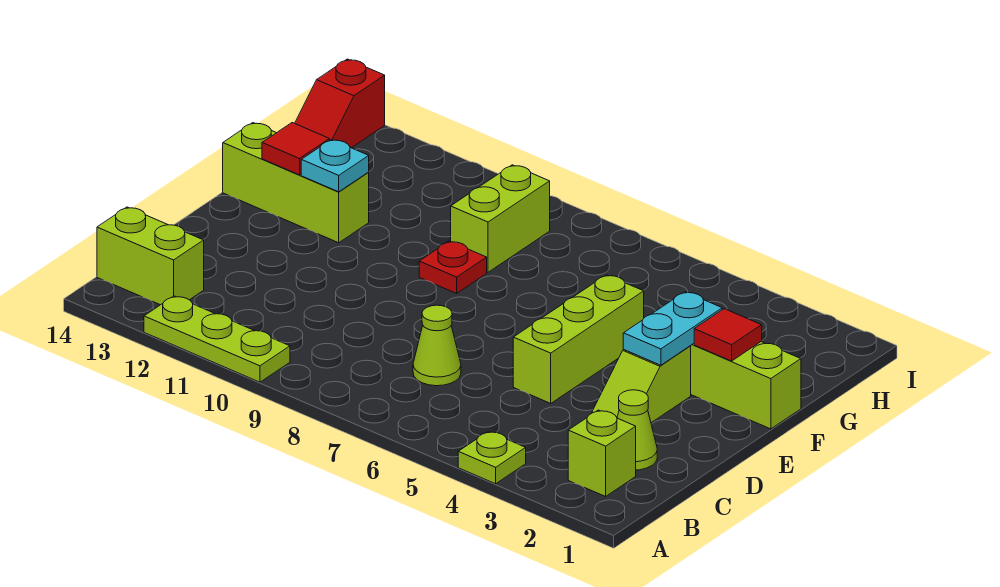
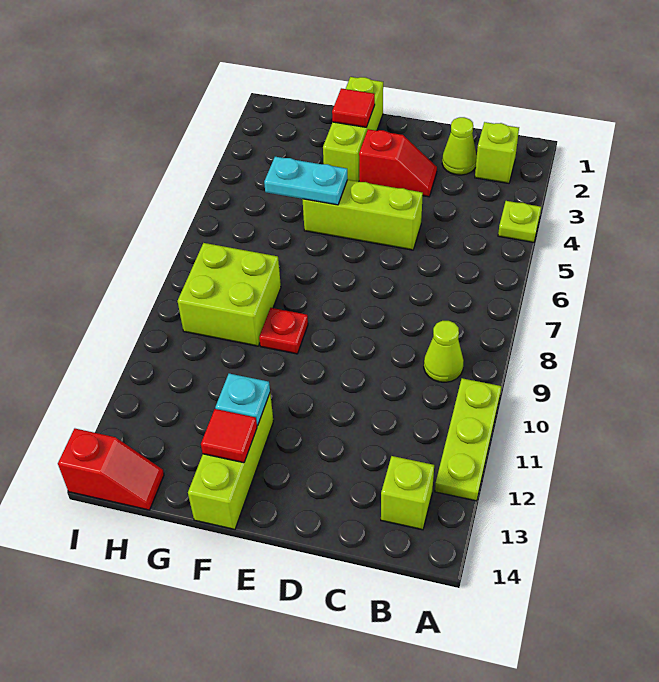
lime brick B13:B14 level 1 -> lime brick B13 level 1
lime cone C7 level 1 -> lime cone B9 level 1
lime slope D3:E3 level 1 top E -> red slope D3:E3 level 1 top E
cyan plate E3:F3 level 2 -> cyan plate F5:G5 level 2
lime brick G9:H9 level 1 -> lime brick G8:H9 level 1

